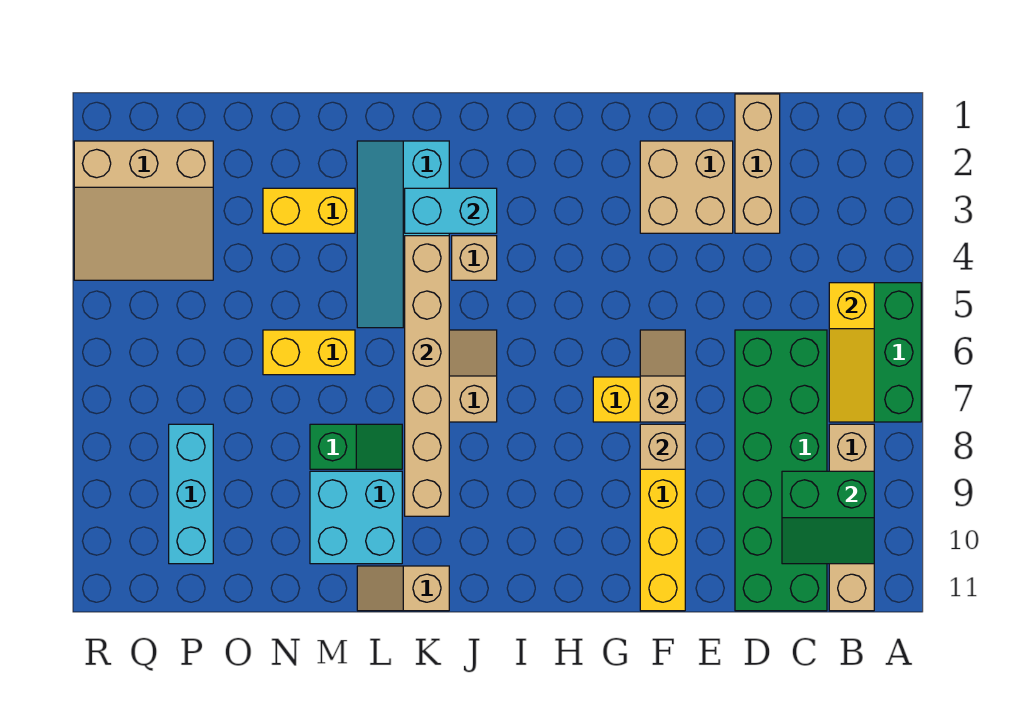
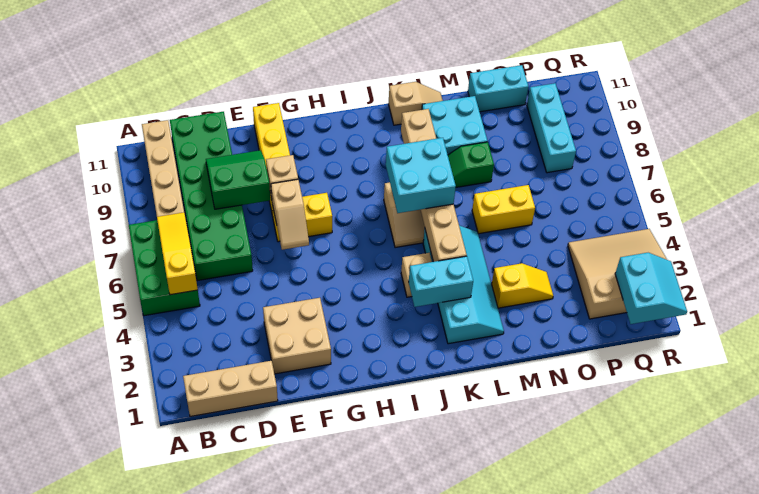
green slope B9:C10 level 2 top 9 -> green slope D8:E9 level 2 top 8
tan brick D1:D3 level 1 -> tan brick B1:D1 level 1
none -> cyan brick J6:K7 level 3
yellow brick M3:N3 level 1 -> yellow slope M3:N3 level 1 top M
none -> cyan brick N11:O11 level 1
none -> cyan slope Q1:R2 level 2 top Q

